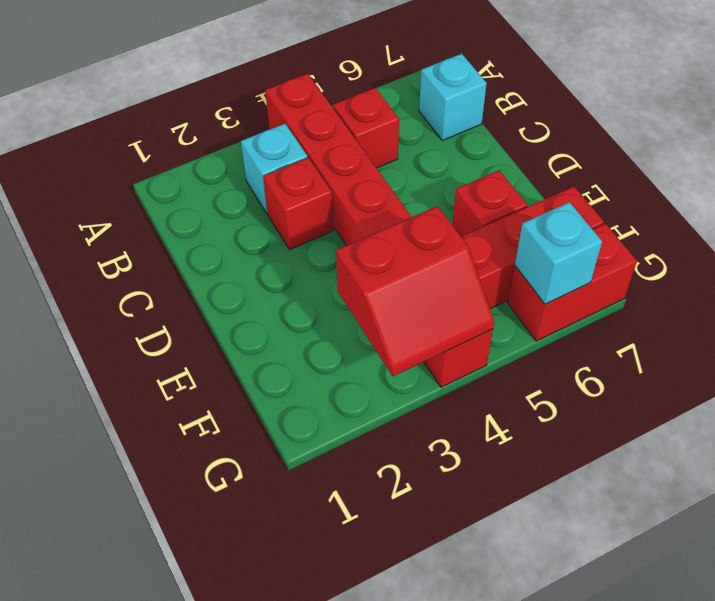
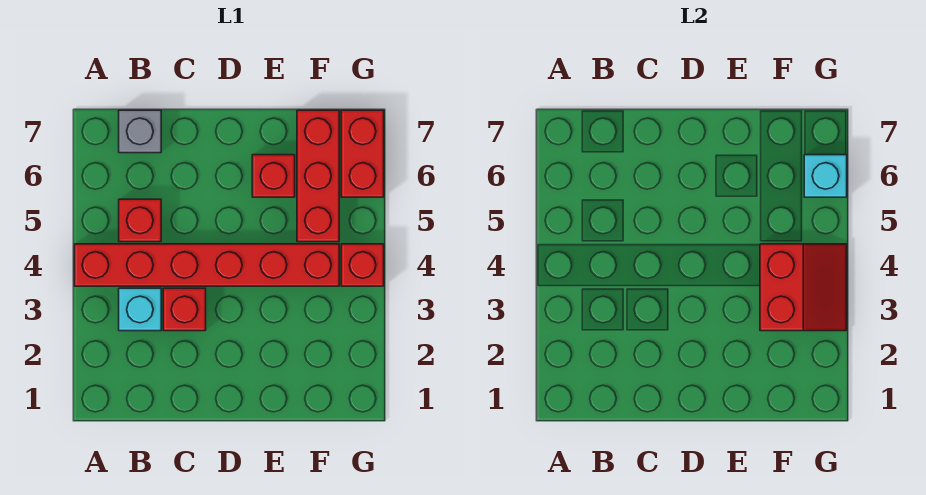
cyan brick B7 level 1 -> grey brick B7 level 1

